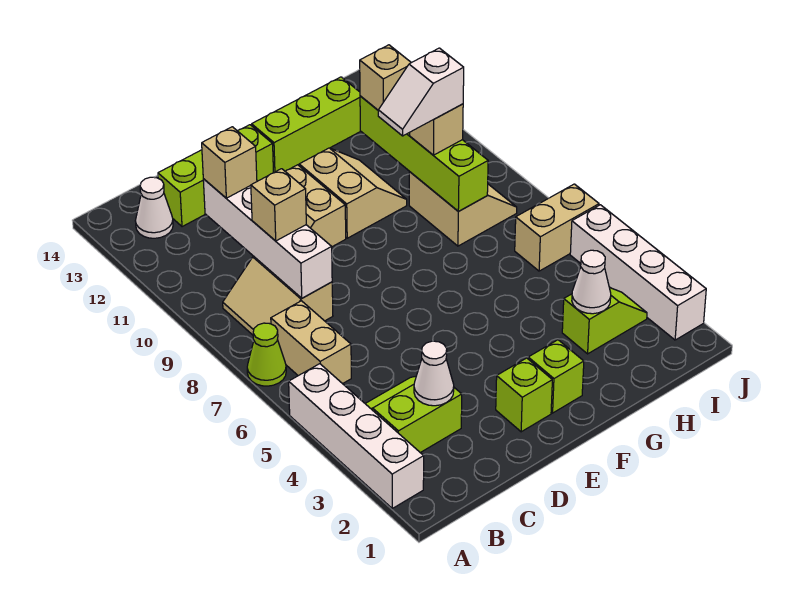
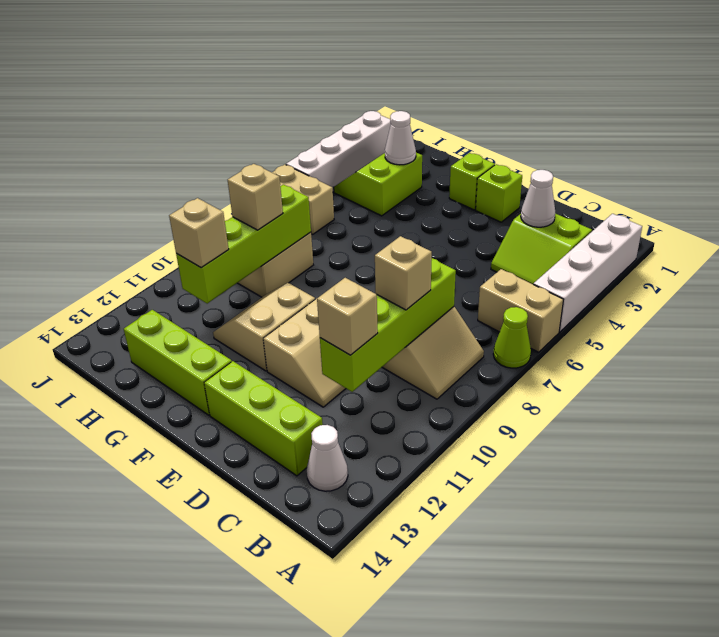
tan brick B6:B7 level 1 -> tan brick A6:B6 level 1
white brick C8:C11 level 2 -> lime brick C8:C11 level 2
white slope G9:H9 level 4 top H -> none
lime slope H3:I3 level 1 top H -> lime slope H3:I4 level 1 top H

